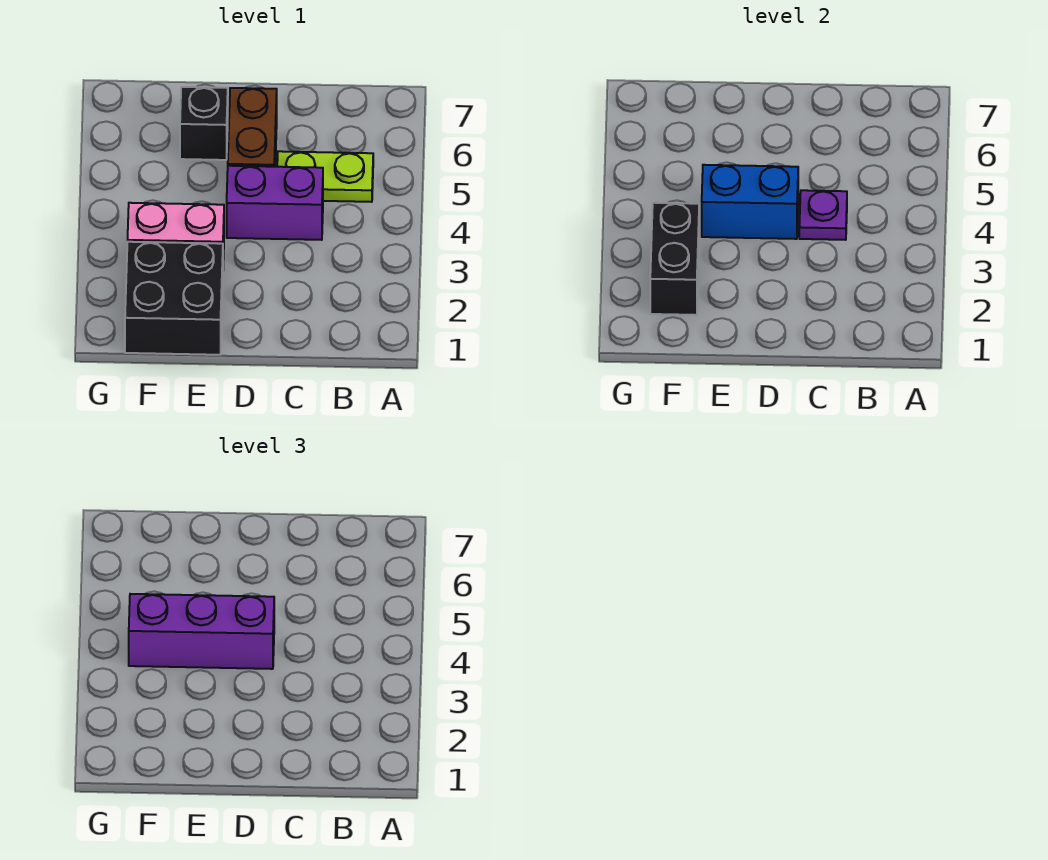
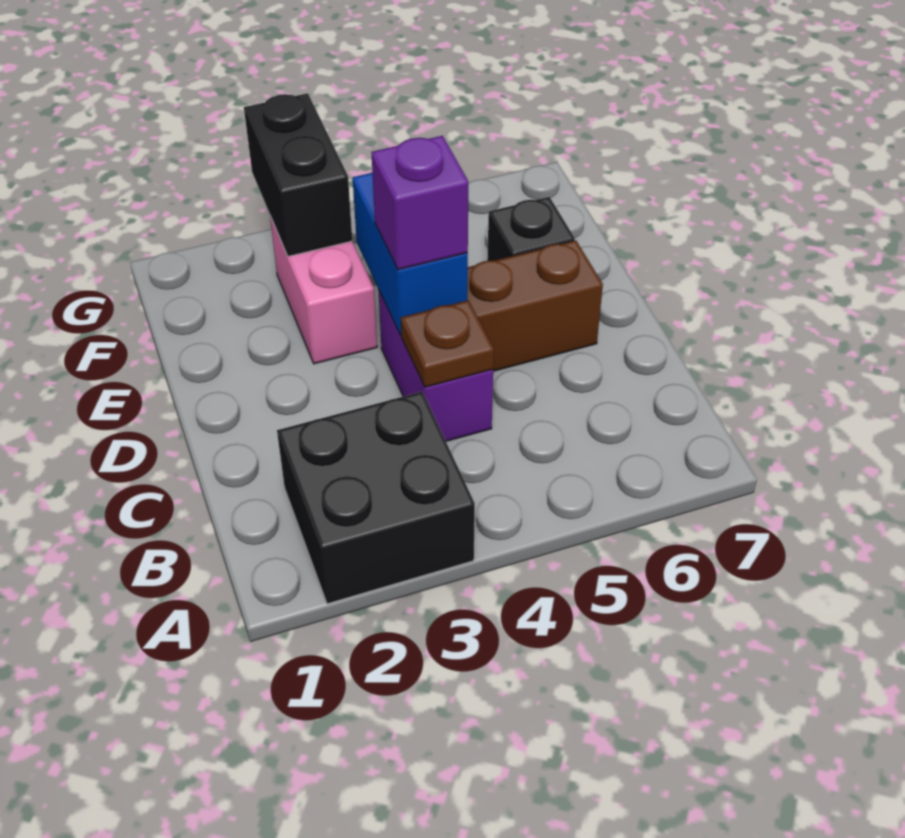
lime plate B5:C5 level 1 -> none
purple plate C4 level 2 -> brown plate C4 level 2
purple brick D4:F4 level 3 -> purple brick D4 level 3
black brick E1:F2 level 1 -> black brick A2:B3 level 1
black brick F2:F3 level 2 -> black brick F3:G3 level 2

